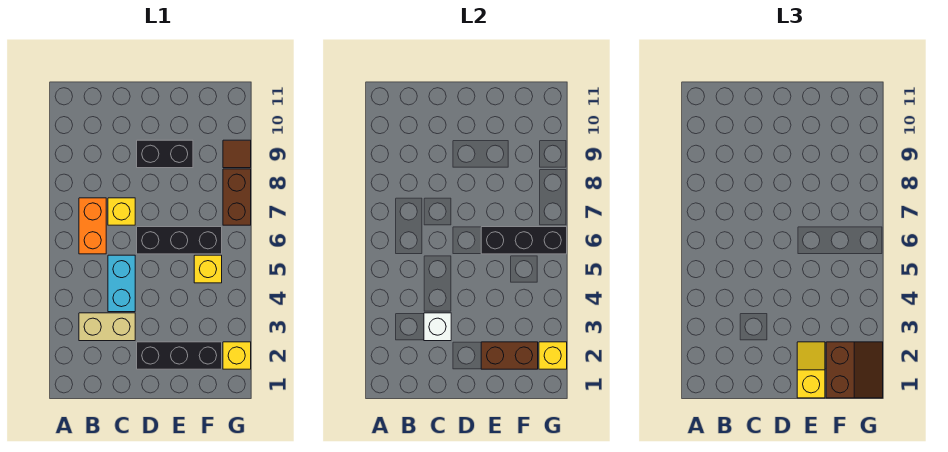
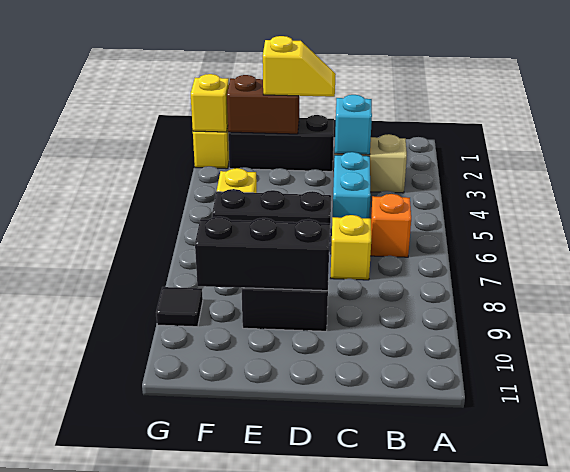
orange brick B6:B7 level 1 -> orange brick B6 level 1
white brick C3 level 2 -> cyan brick C3 level 2
yellow slope E1:E2 level 3 top 1 -> yellow slope D2:E2 level 3 top E
black brick E6:G6 level 2 -> black brick D9:F9 level 2
brown slope F1:G2 level 3 top F -> none
brown brick G7:G8 level 1 -> none
brown tile G9 level 1 -> black tile G9 level 1

